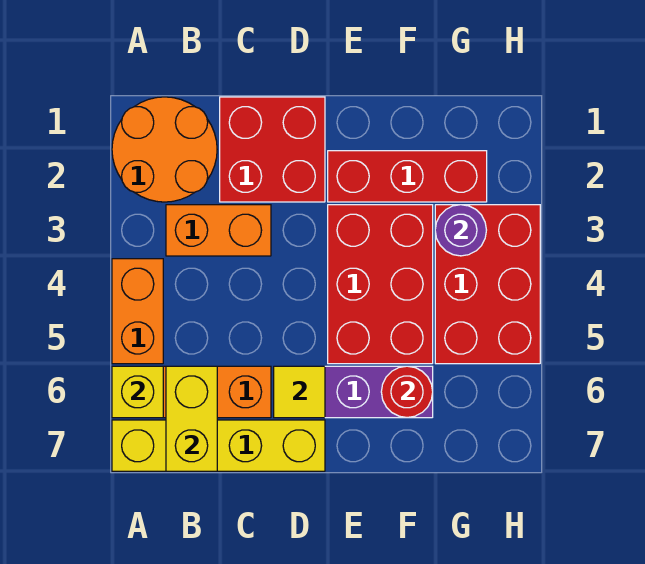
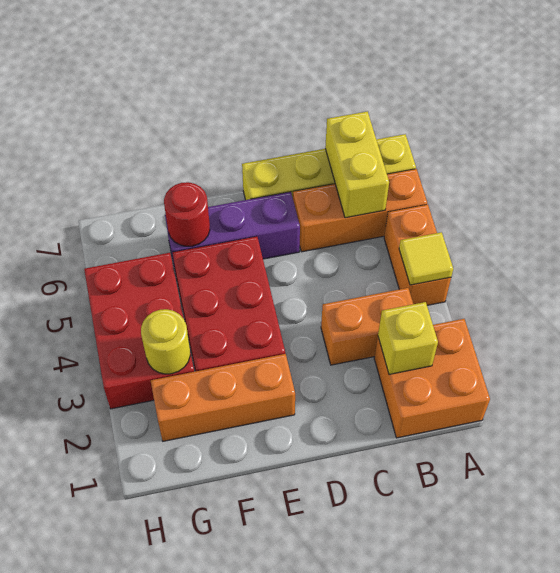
orange round brick A1:B2 level 1 -> orange brick A1:B2 level 1
yellow brick A6 level 2 -> yellow brick B2 level 2
red brick C1:D2 level 1 -> none
yellow tile D6 level 2 -> yellow tile A4 level 2
red brick E2:G2 level 1 -> orange brick E2:G2 level 1
purple round brick G3 level 2 -> yellow round brick G3 level 2

